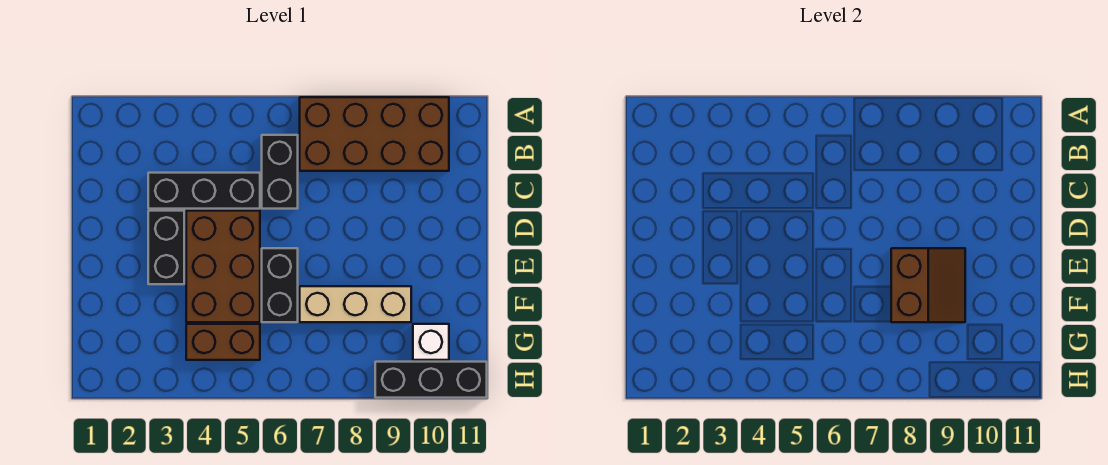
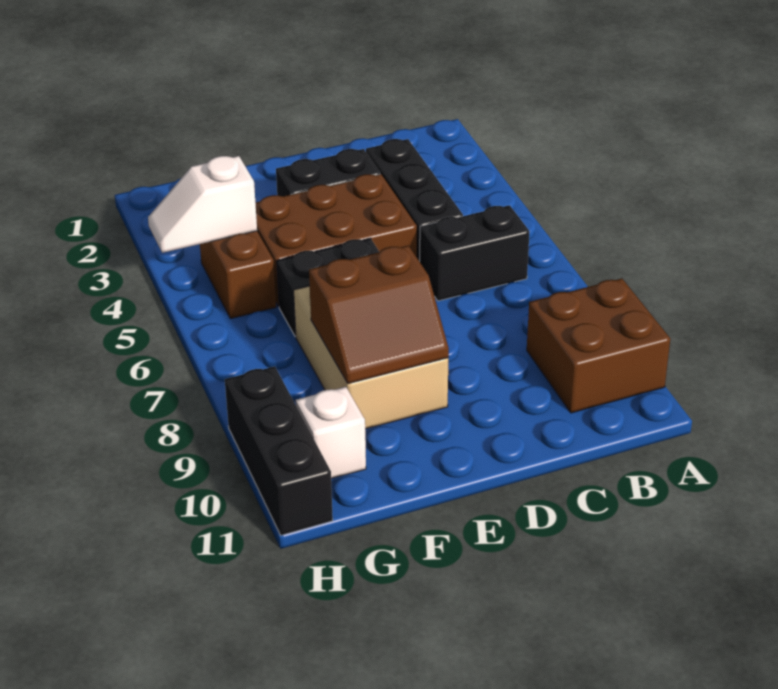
brown brick A7:B10 level 1 -> brown brick A9:B10 level 1
tan brick F7:F9 level 1 -> tan brick E7:F9 level 1
none -> white slope G4:H4 level 2 top G

